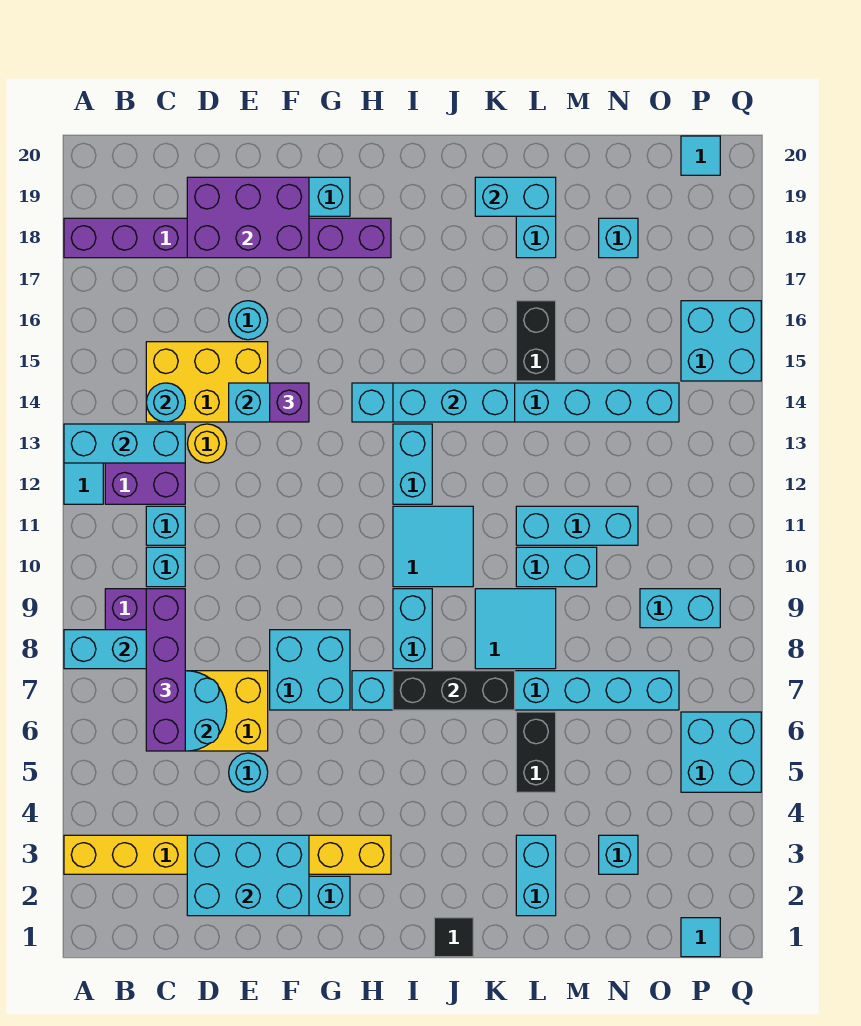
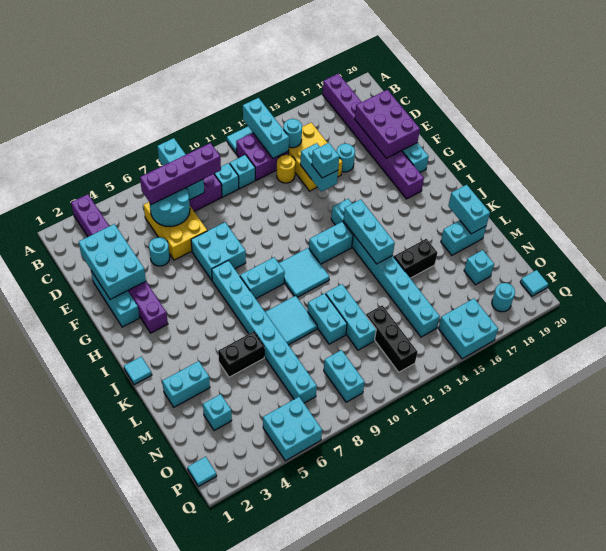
yellow brick A3:H3 level 1 -> purple brick A3:H3 level 1
purple brick F14 level 3 -> cyan brick F14 level 3
black brick I7:K7 level 2 -> black brick N12:P12 level 1
black tile J1 level 1 -> cyan tile J1 level 1
none -> cyan round brick P18 level 1

